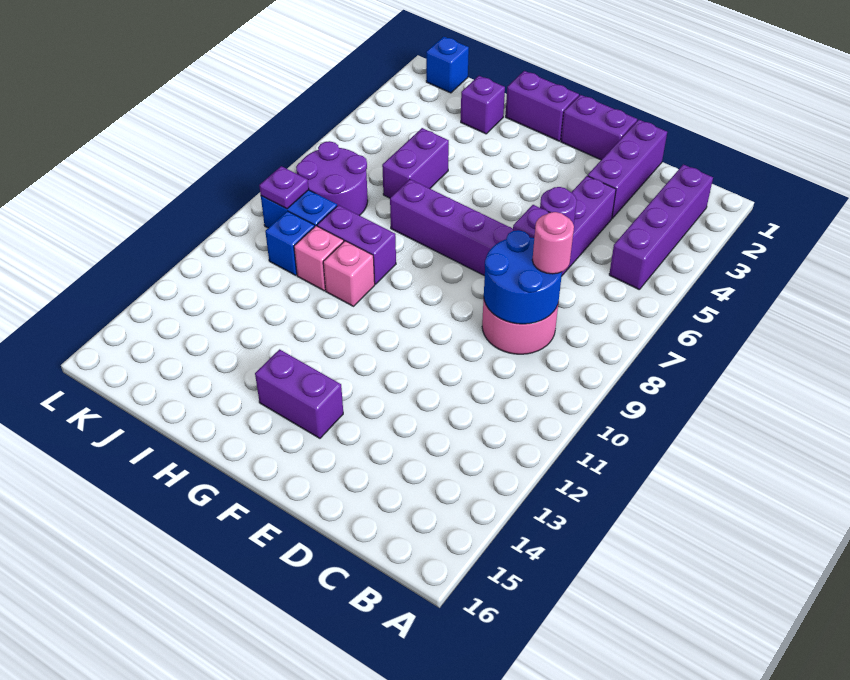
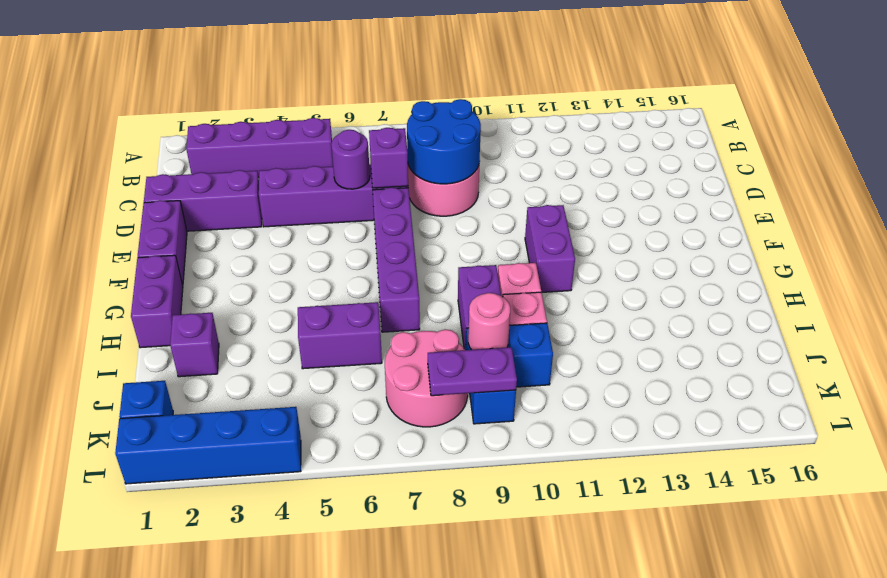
pink round brick C8 level 3 -> pink round brick J9 level 2
purple brick F14:G14 level 1 -> purple brick F11:G11 level 1
purple round brick J7:K8 level 1 -> pink round brick J7:K8 level 1
purple plate K9 level 2 -> purple plate K8:K9 level 2
none -> blue brick L1:L4 level 1

